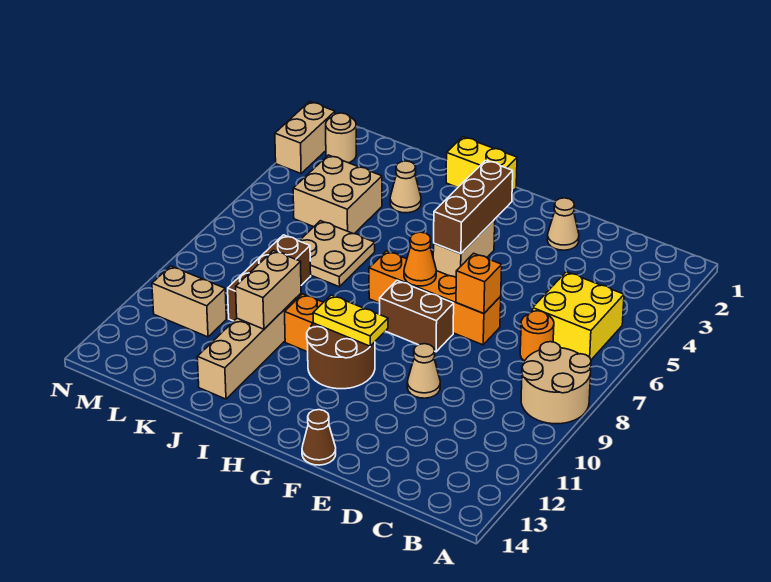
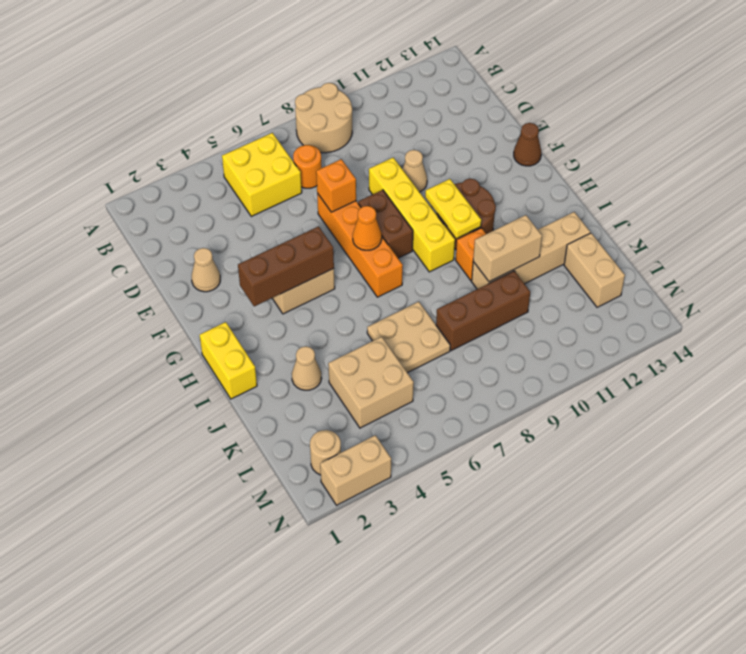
none -> yellow brick E9:H9 level 1
tan brick L11:M11 level 1 -> tan brick K13:L13 level 1

